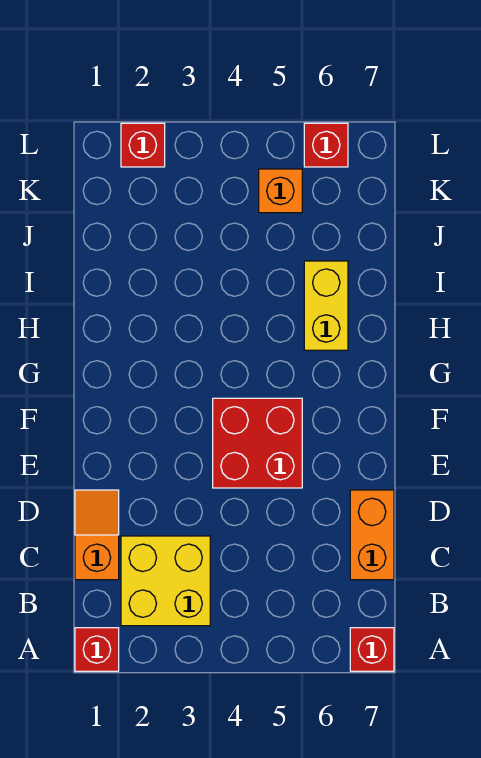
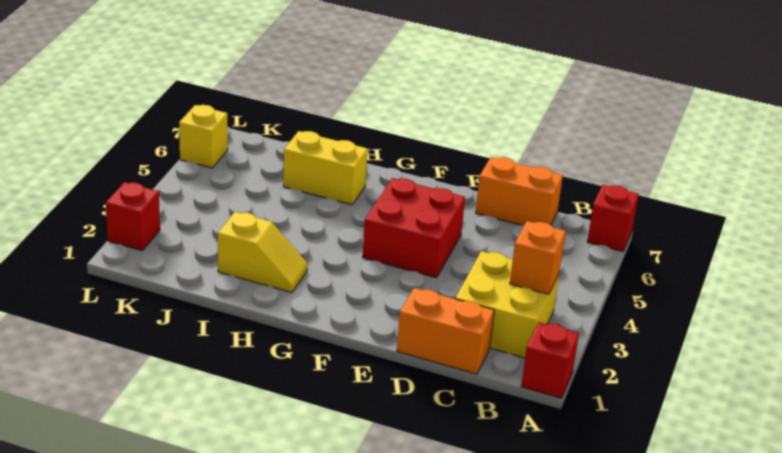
orange slope C1:D1 level 1 top C -> orange brick C1:D1 level 1
none -> yellow slope H2:I2 level 1 top I
orange brick K5 level 1 -> orange brick B3 level 2
red brick L6 level 1 -> yellow brick L6 level 1

